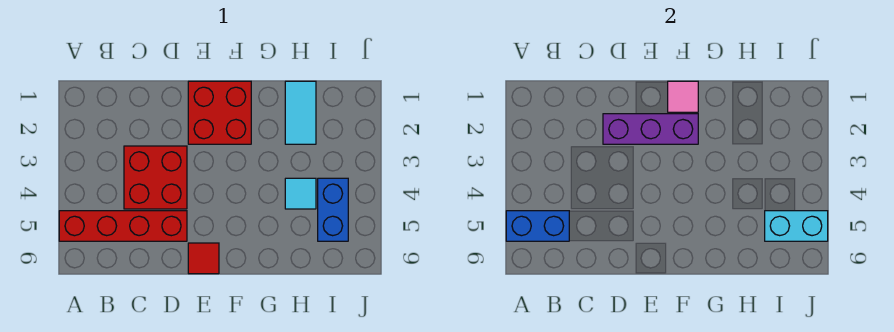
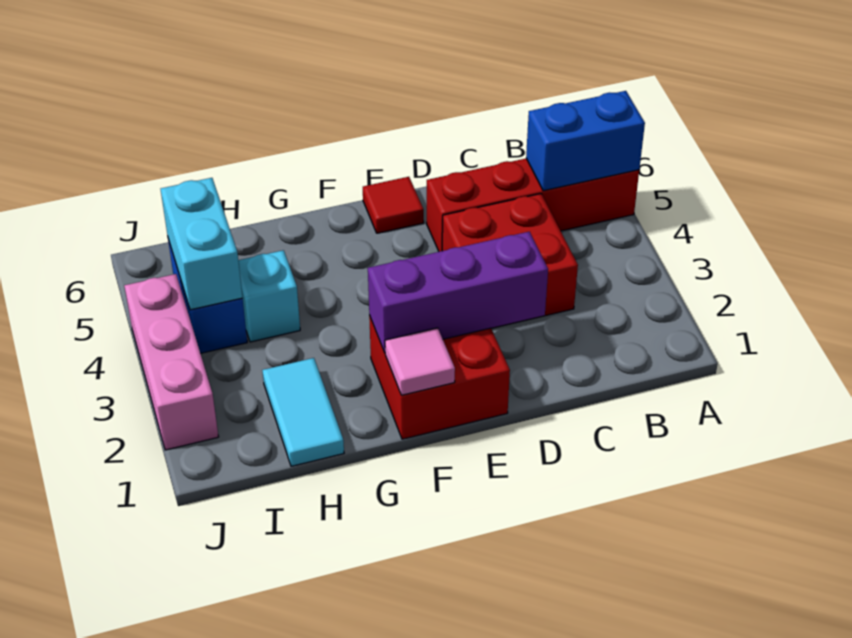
cyan tile H4 level 1 -> cyan brick H4 level 1
cyan brick I5:J5 level 2 -> cyan brick I4:I5 level 2
none -> pink brick J2:J4 level 1

